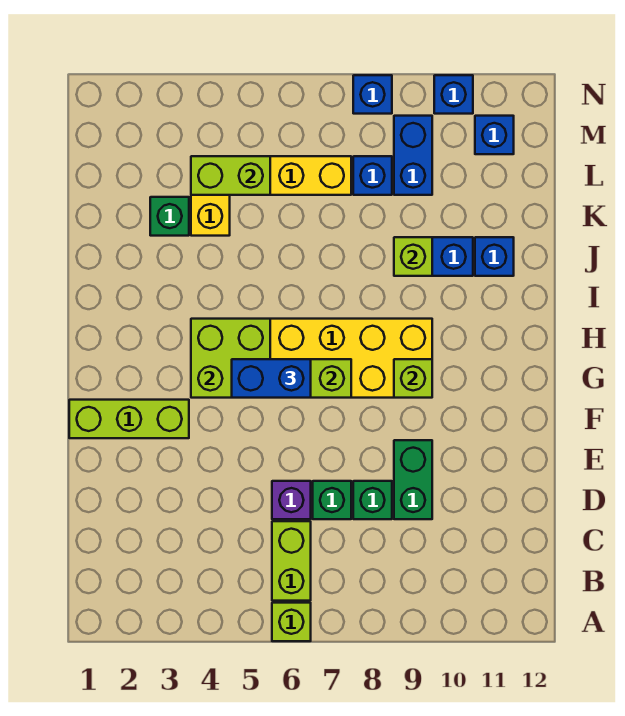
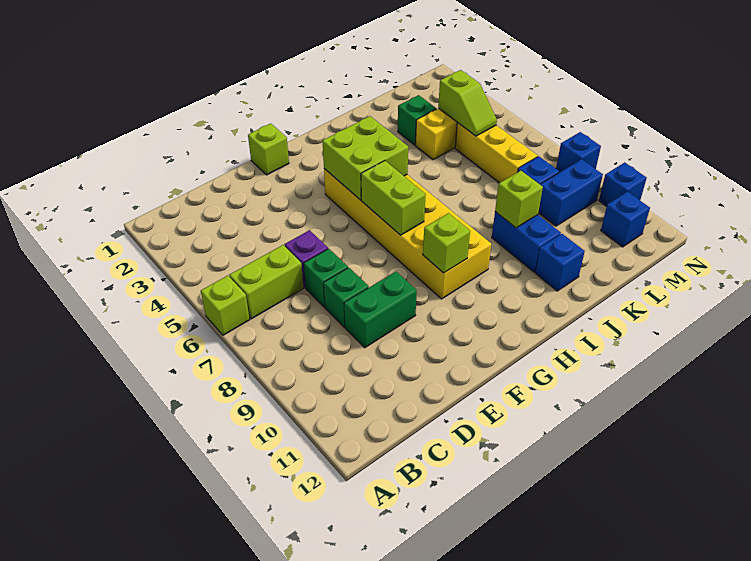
lime brick F1:F3 level 1 -> lime brick F1 level 1
blue brick G5:G6 level 3 -> none
lime brick L4:L5 level 2 -> lime slope L4:L5 level 2 top 4

